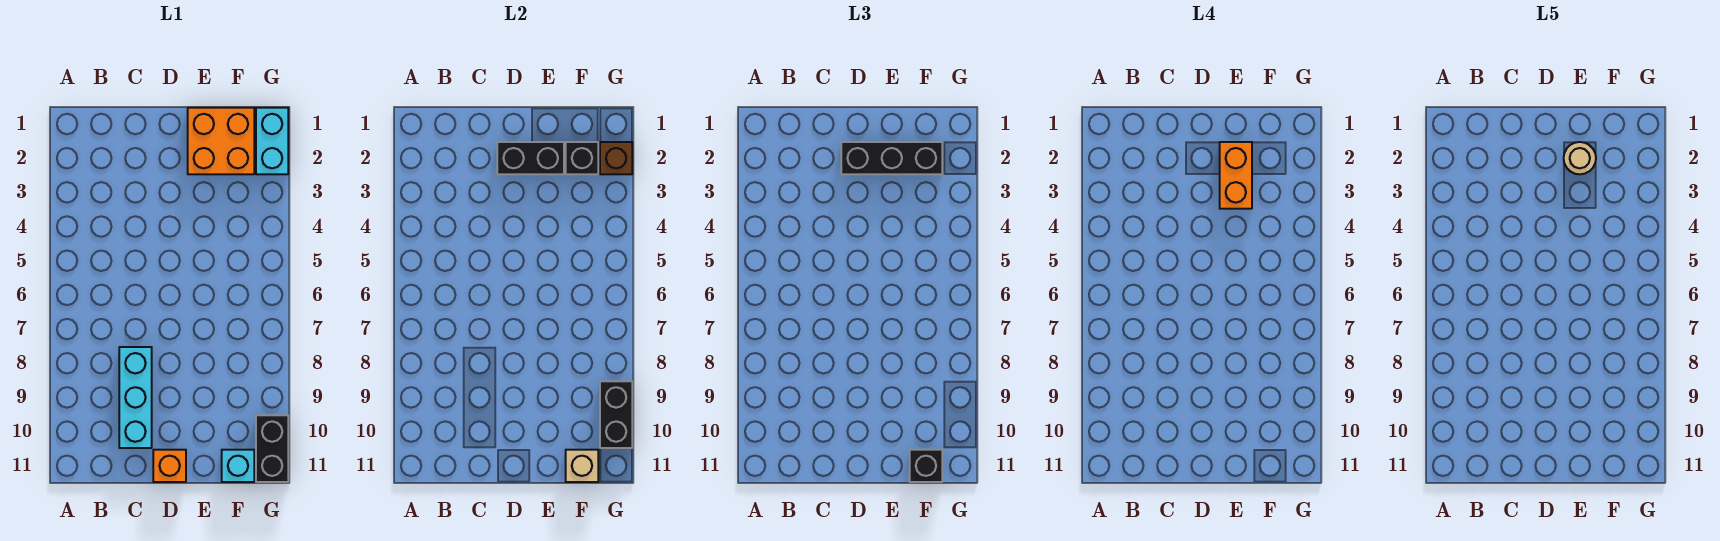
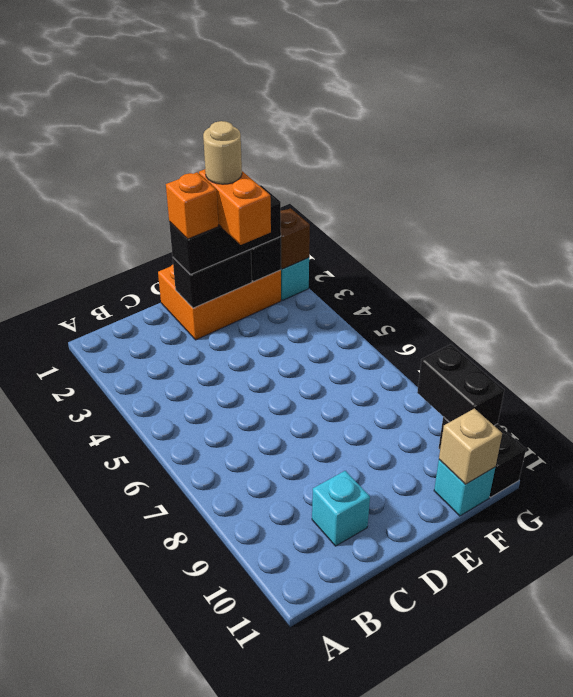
cyan brick C8:C10 level 1 -> cyan brick C10 level 1
orange brick D11 level 1 -> orange brick D2 level 4
orange brick E1:F2 level 1 -> orange brick D1:F2 level 1
black brick F11 level 3 -> none

